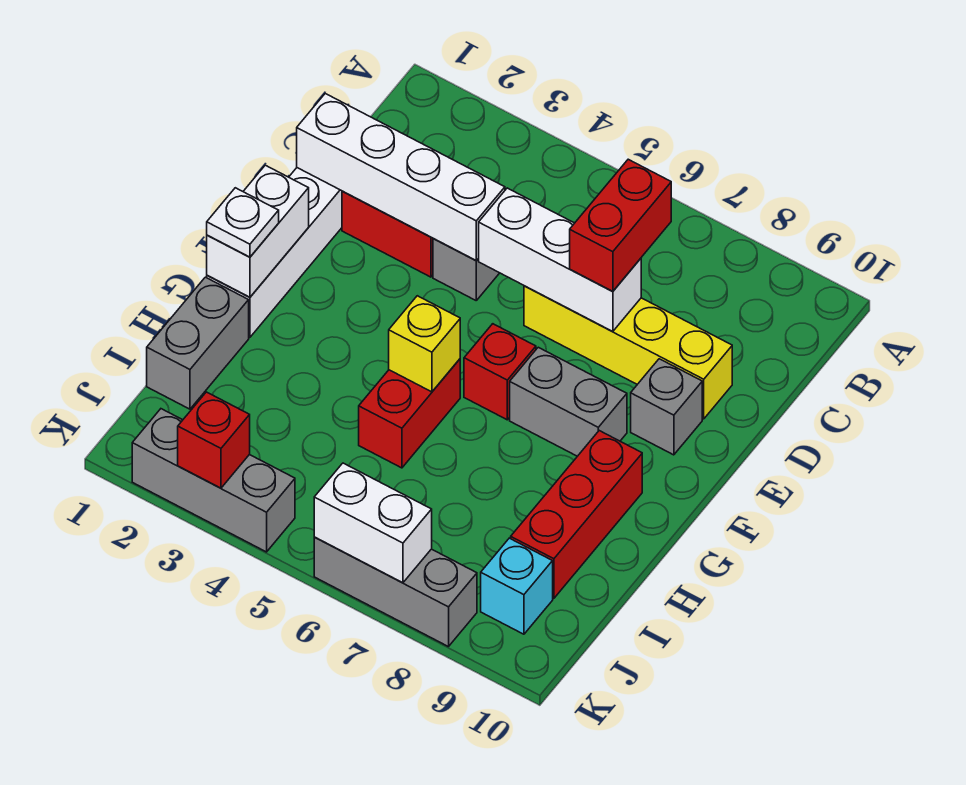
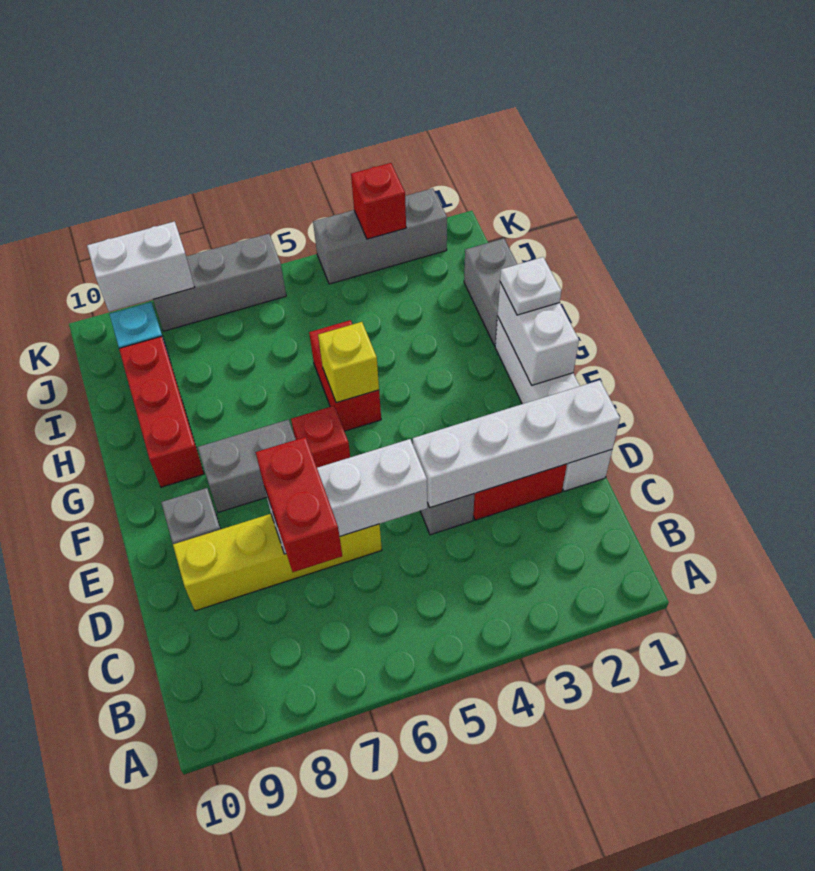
white brick K6:K7 level 2 -> white brick K8:K9 level 2

